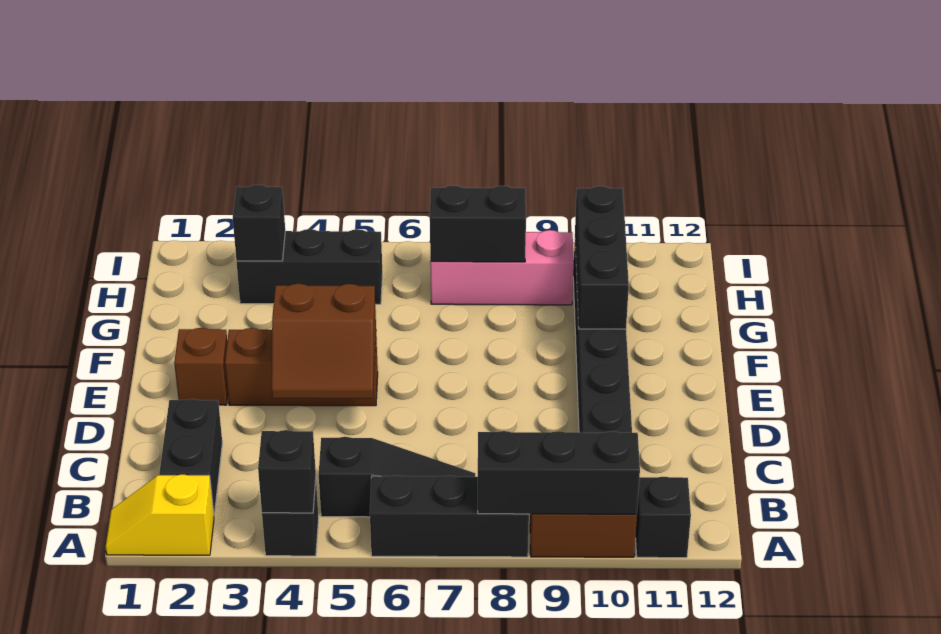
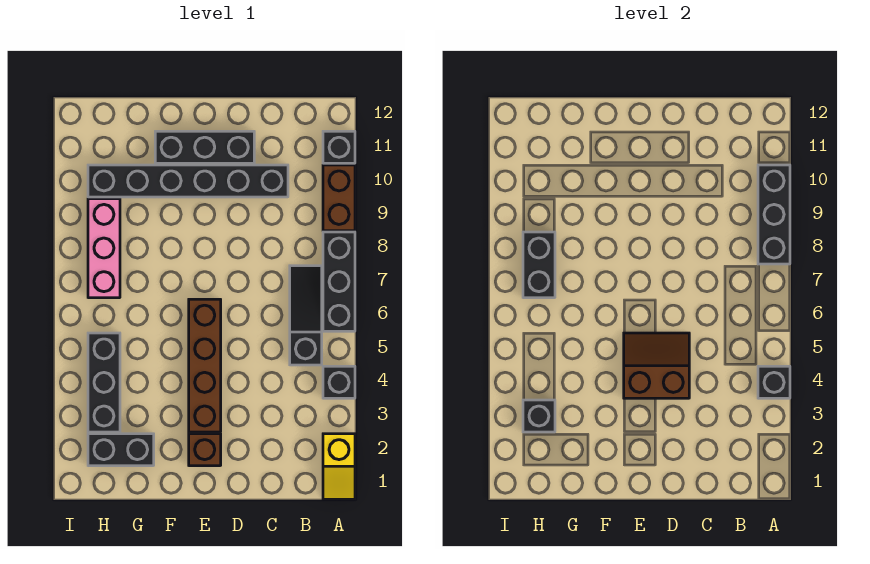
black brick B2:C2 level 1 -> black brick G2:H2 level 1
brown slope D4:E5 level 2 top E -> brown slope D4:E5 level 2 top 4
brown brick E3:E5 level 1 -> brown brick E3:E6 level 1
black brick F10:H10 level 2 -> black brick D11:F11 level 1

